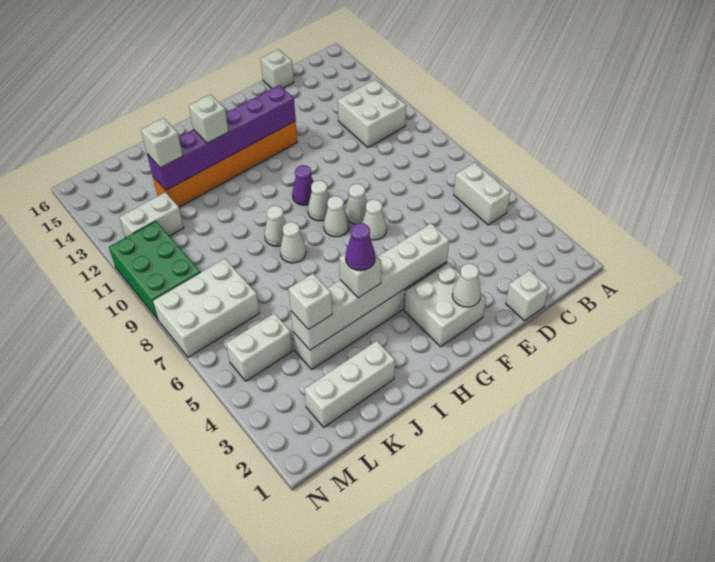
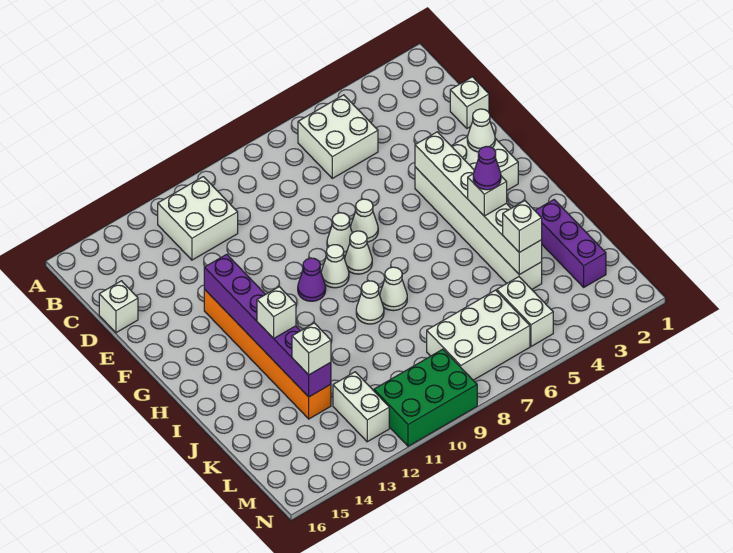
white brick B5:B6 level 1 -> white brick B5:C6 level 1
white brick J2:L2 level 1 -> purple brick J2:L2 level 1
white brick L7:N8 level 1 -> white brick L6:M8 level 1

